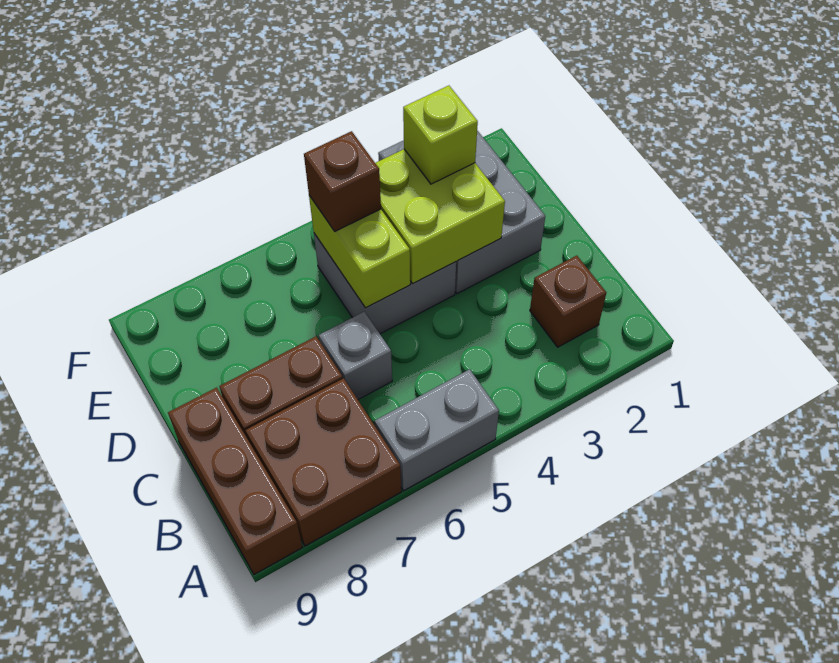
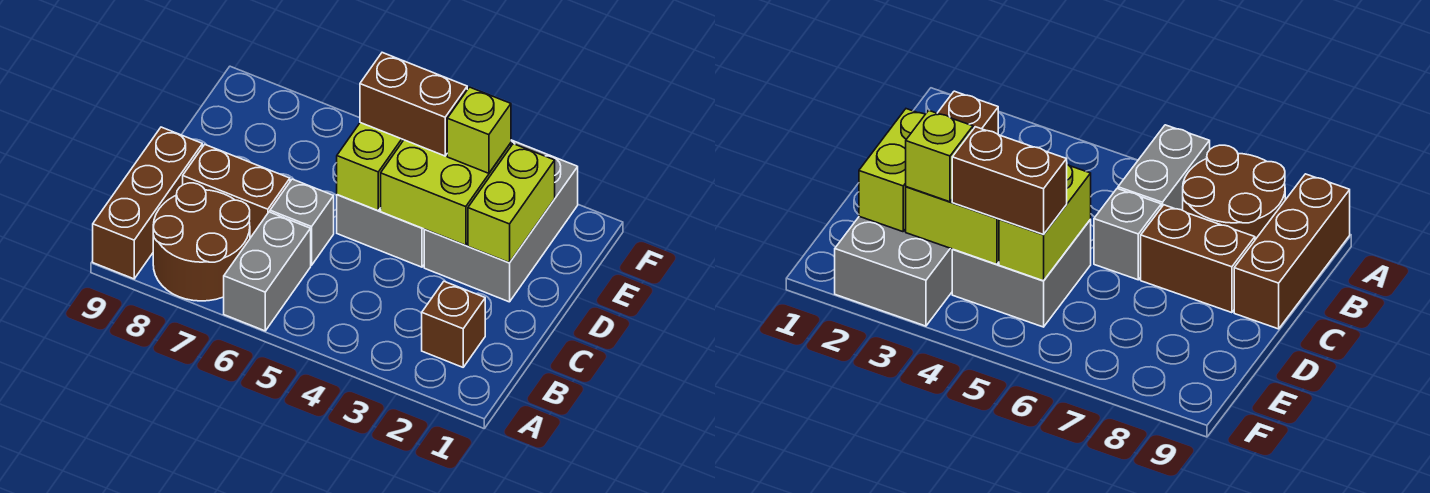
grey brick A5:A6 level 1 -> grey brick A6:B6 level 1
brown brick A7:B8 level 1 -> brown round brick A7:B8 level 1
none -> lime brick D2:E2 level 2
brown brick E5 level 3 -> brown brick E4:E5 level 3

